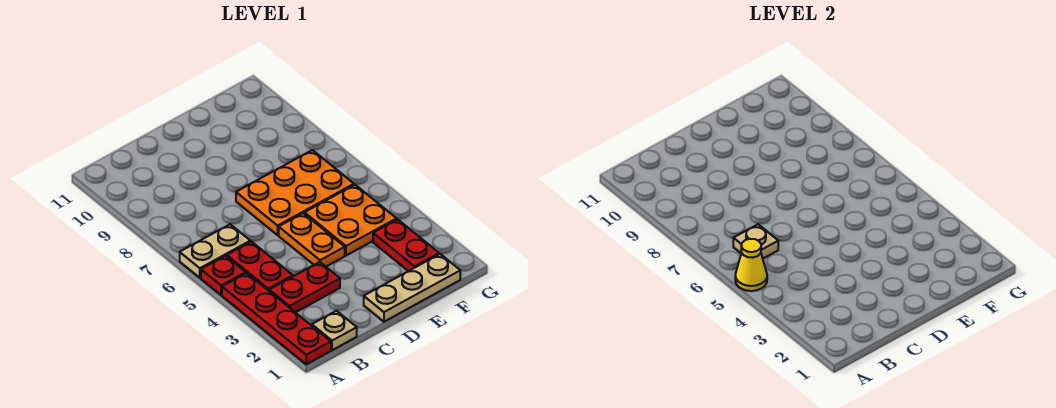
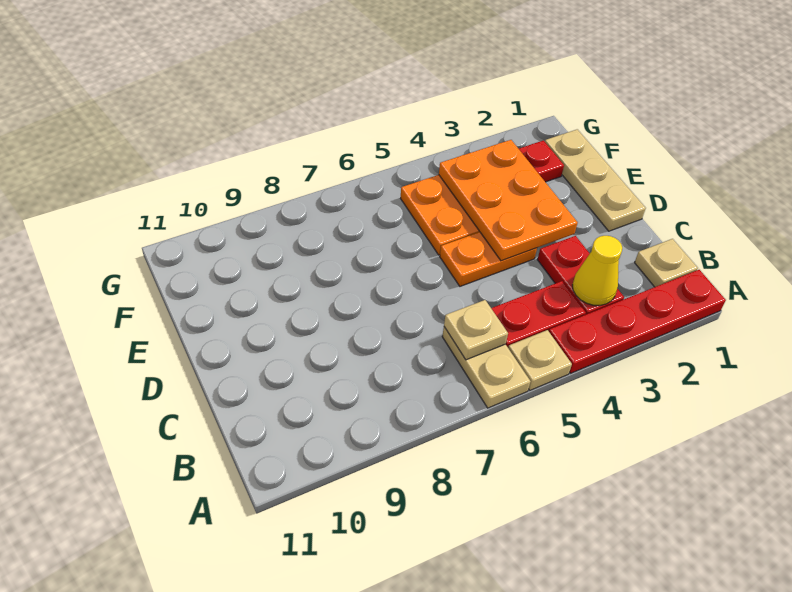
red plate A5 level 1 -> tan plate A5 level 1
yellow cone A5 level 2 -> yellow cone B3 level 2
orange plate D6:F7 level 1 -> orange plate D3:F4 level 2

